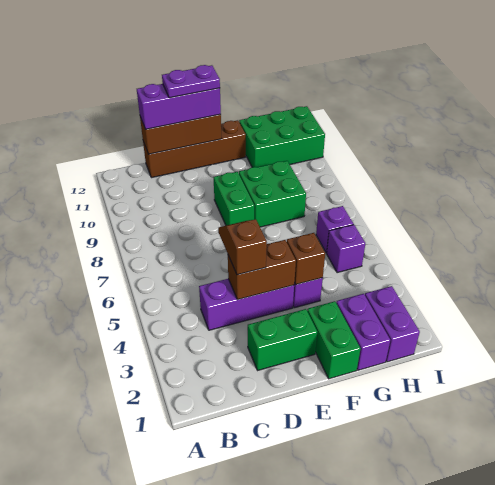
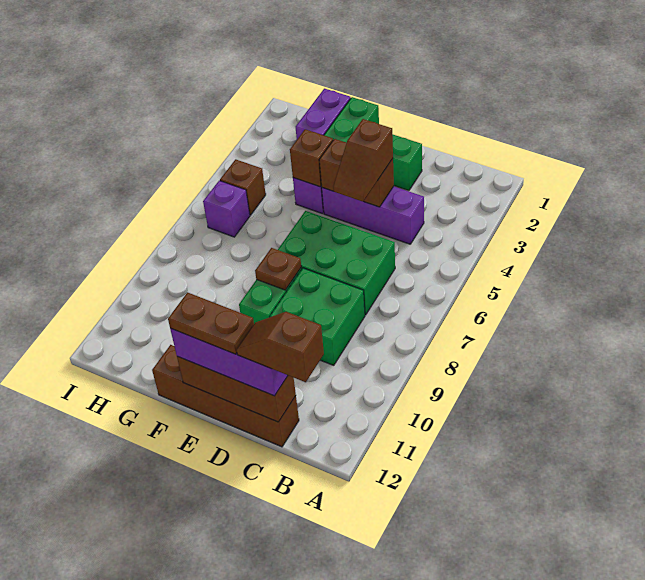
none -> brown slope B12:C12 level 4 top B
purple plate D12:E12 level 4 -> brown plate D12:E12 level 4
none -> brown plate E8 level 2
green brick F8:G9 level 1 -> green brick C8:D9 level 1
green brick G11:I12 level 1 -> green brick C6:E7 level 1
purple brick H1:H2 level 1 -> none
purple brick H5 level 1 -> brown brick H5 level 1

